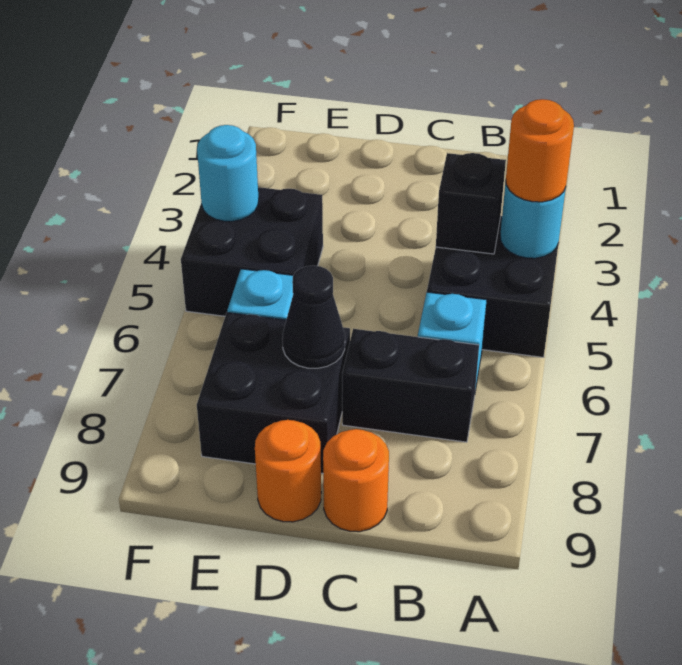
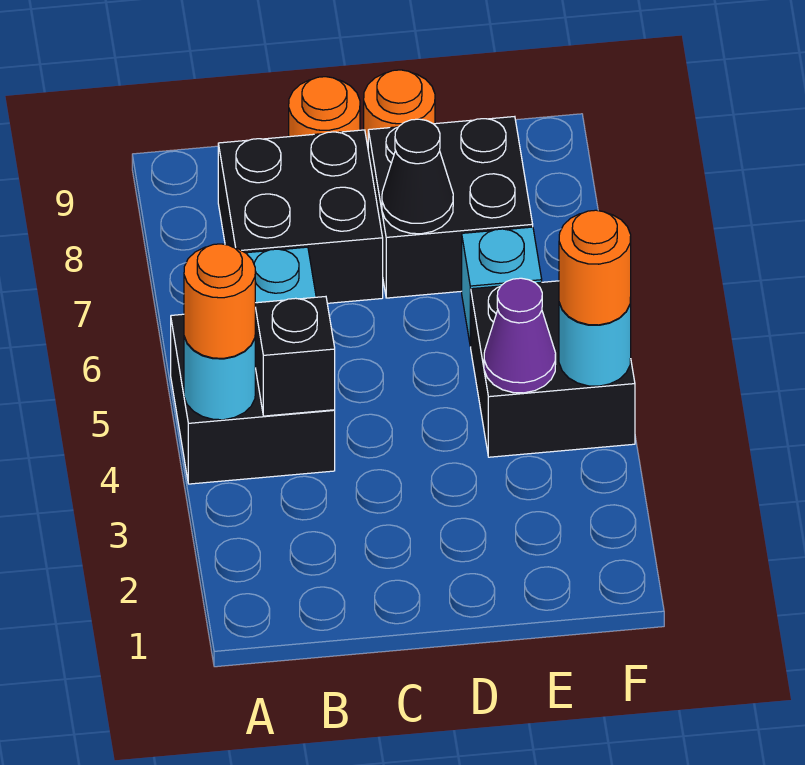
black brick B7:C7 level 1 -> black brick B7:C8 level 1
none -> purple cone E4 level 2
none -> orange round brick F4 level 3

